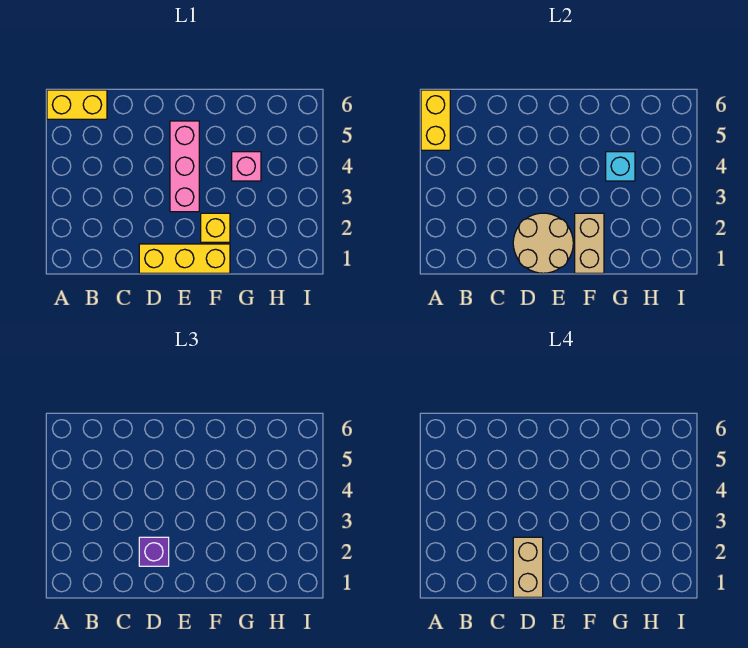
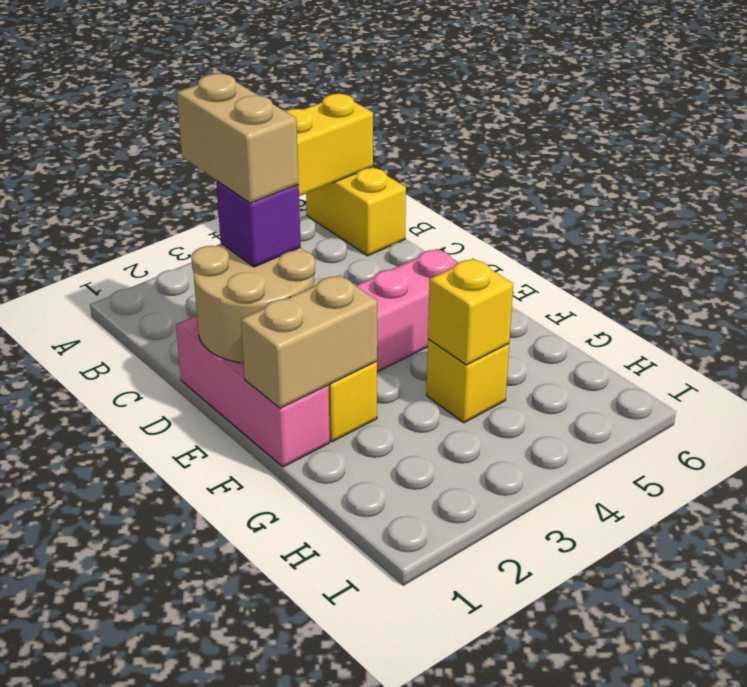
yellow brick D1:F1 level 1 -> pink brick D1:F1 level 1
tan brick D1:D2 level 4 -> tan brick C2:D2 level 4
pink brick G4 level 1 -> yellow brick G4 level 1
cyan brick G4 level 2 -> yellow brick G4 level 2

